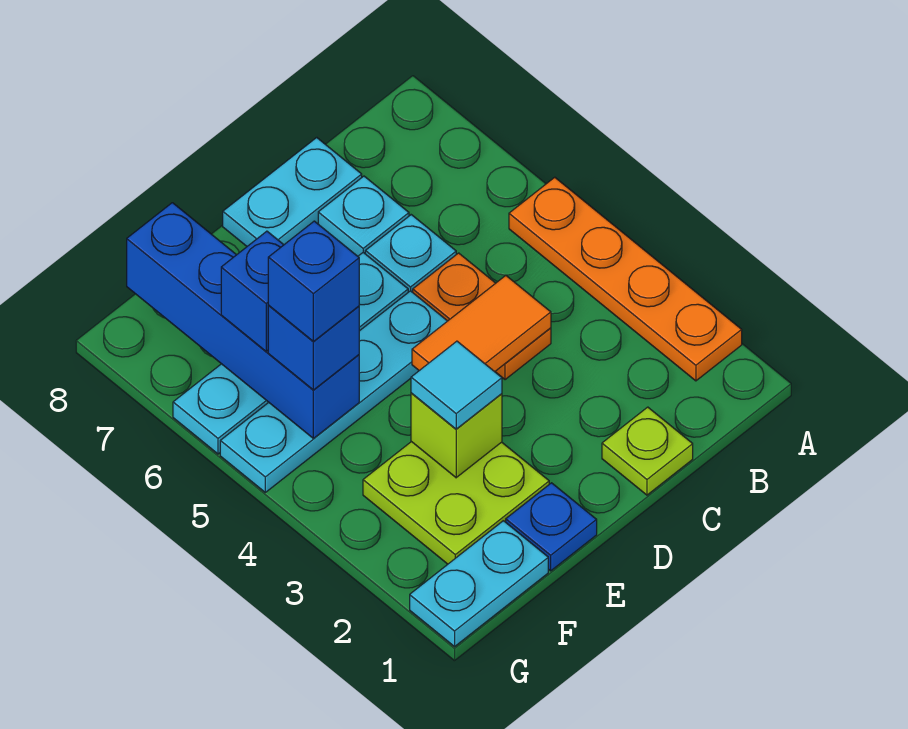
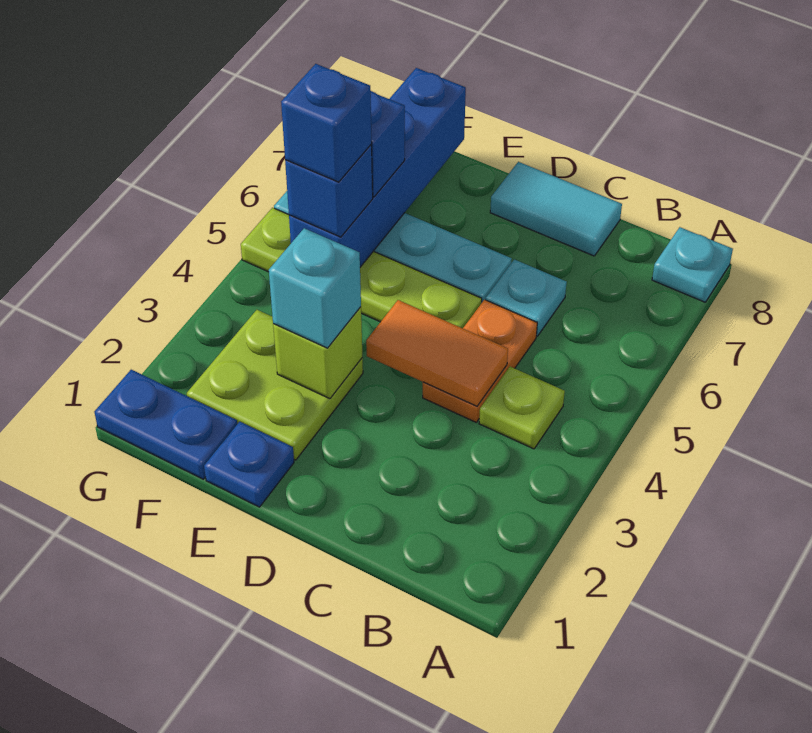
orange plate A2:A5 level 1 -> none
lime plate C1 level 1 -> lime plate B4 level 1
cyan plate C7 level 1 -> cyan plate A8 level 1
cyan plate C8:D8 level 1 -> cyan tile C8:D8 level 1
cyan plate D5:G5 level 1 -> lime plate D5:G5 level 1
cyan tile E3 level 3 -> cyan brick E3 level 3
cyan plate F1:G1 level 1 -> blue plate F1:G1 level 1

